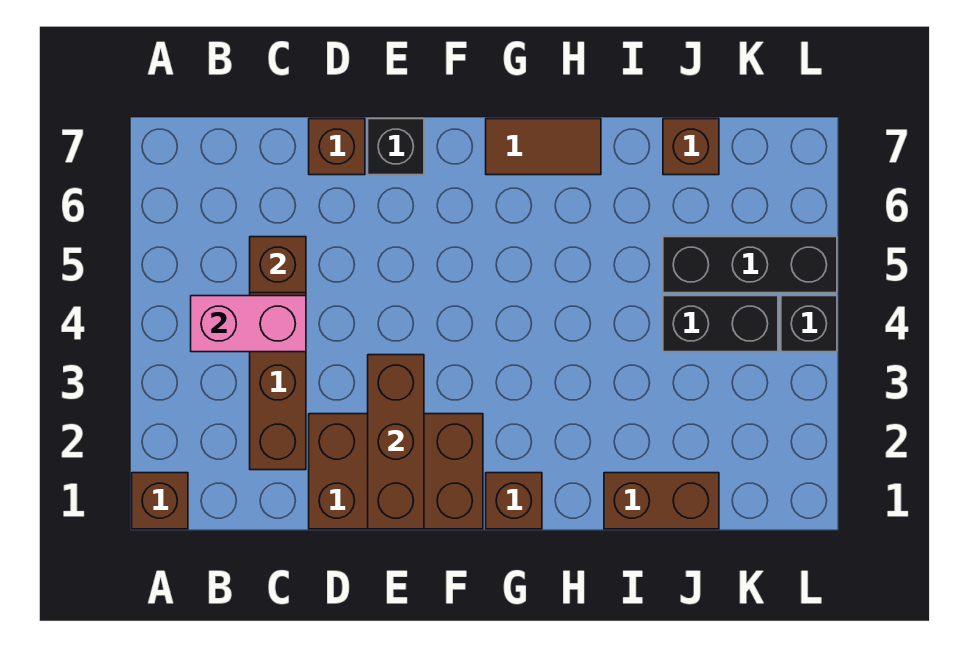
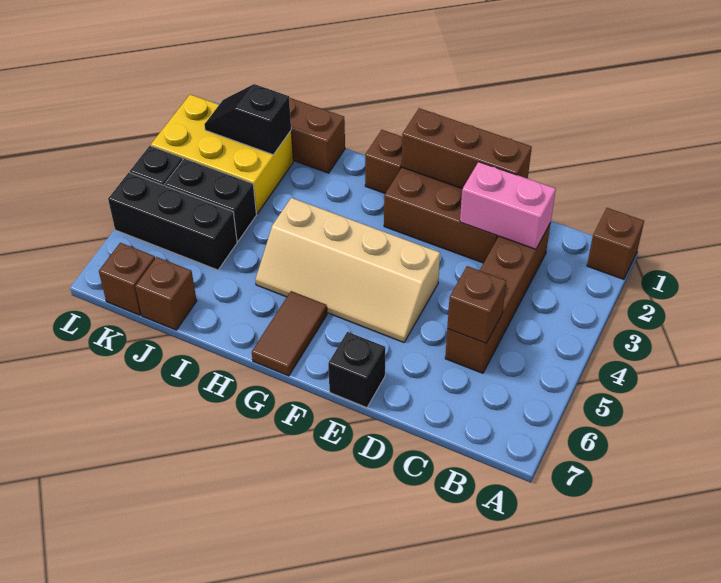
pink brick B4:C4 level 2 -> pink brick C2:D2 level 2
brown brick D7 level 1 -> brown brick K7 level 1
brown brick E1:E3 level 2 -> brown brick D1:F1 level 2
none -> tan slope E4:H5 level 1 top 4
brown tile G7:H7 level 1 -> brown tile G6:G7 level 1
none -> yellow brick J2:L3 level 1
none -> black slope J2:K2 level 2 top J

